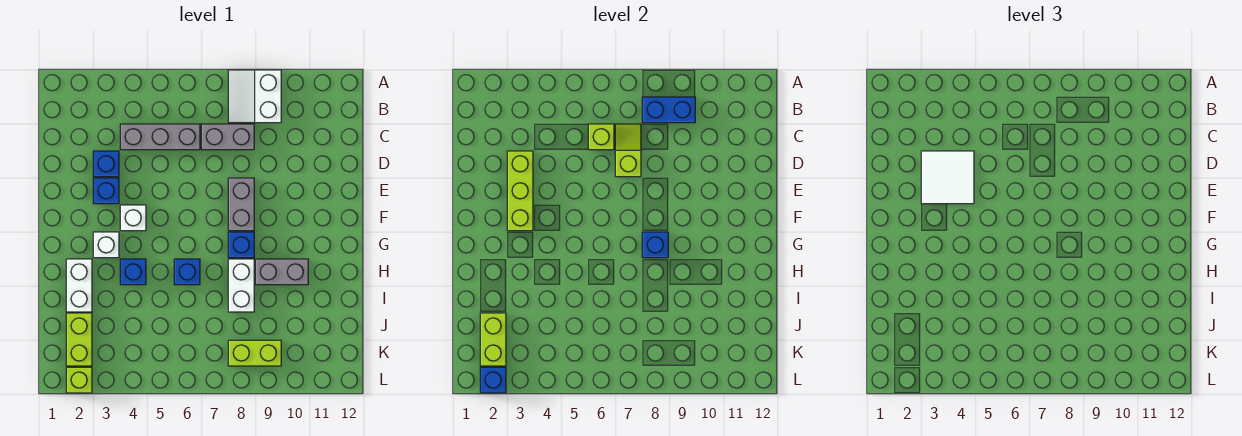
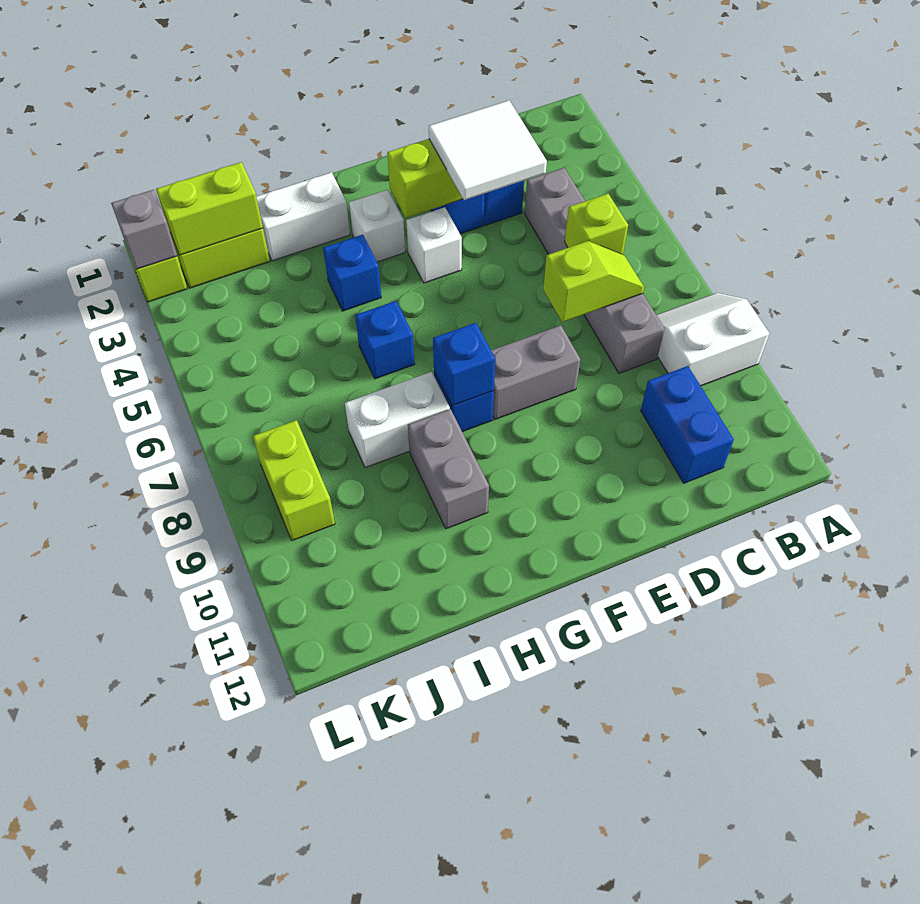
blue brick B8:B9 level 2 -> blue brick C10:C11 level 1
blue brick L2 level 2 -> grey brick L2 level 2

